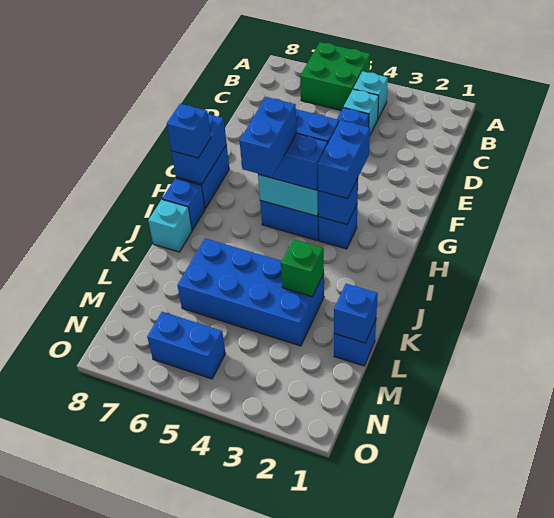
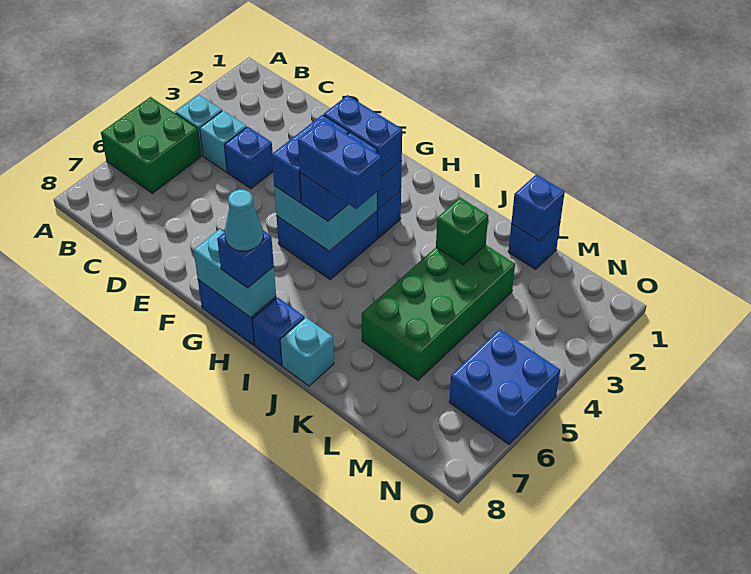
blue brick G8:H8 level 2 -> cyan brick G8:H8 level 2
none -> cyan cone H8 level 4
blue brick K3:L6 level 1 -> green brick K3:L6 level 1
blue brick N5:N6 level 1 -> blue brick N5:O6 level 1

